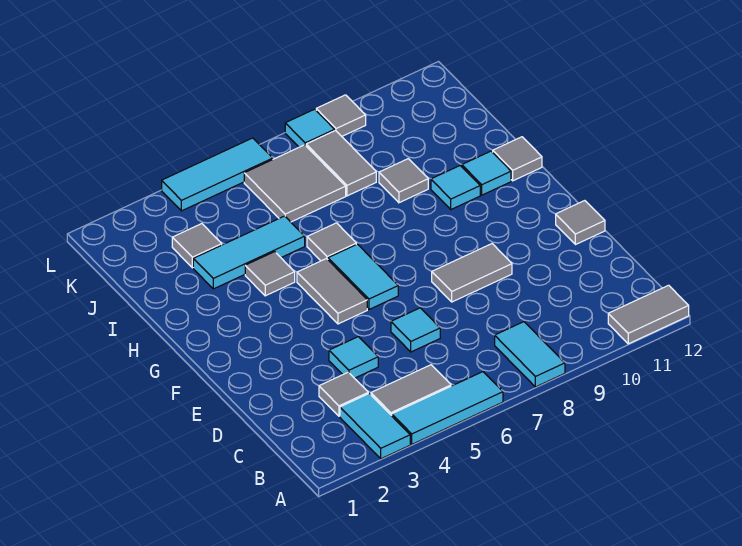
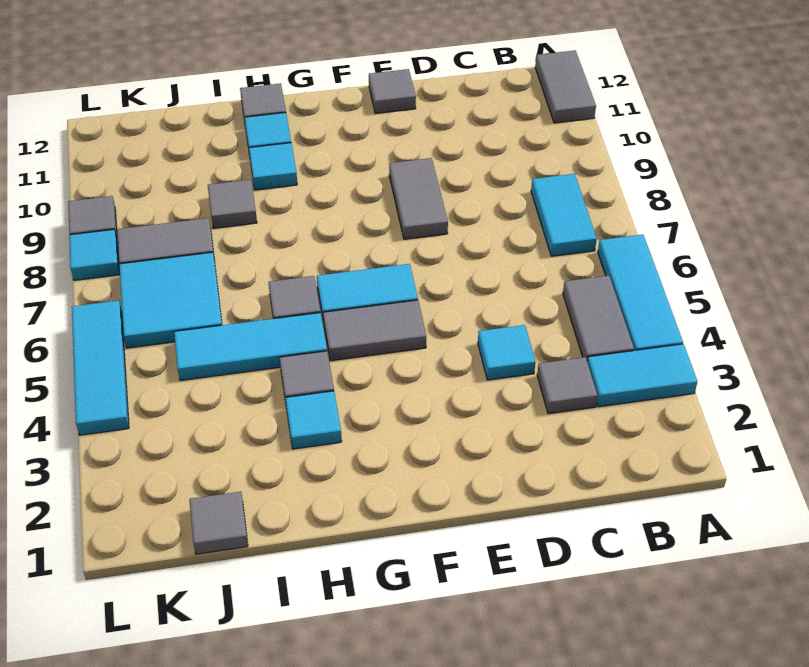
cyan tile A8:B8 level 1 -> cyan tile B7:B8 level 1
cyan tile D6 level 1 -> cyan tile H3 level 1
cyan tile I3:I5 level 1 -> cyan tile H5:J5 level 1
grey tile J3 level 1 -> grey tile J1 level 1
grey tile J6:K7 level 1 -> cyan tile J6:K7 level 1

